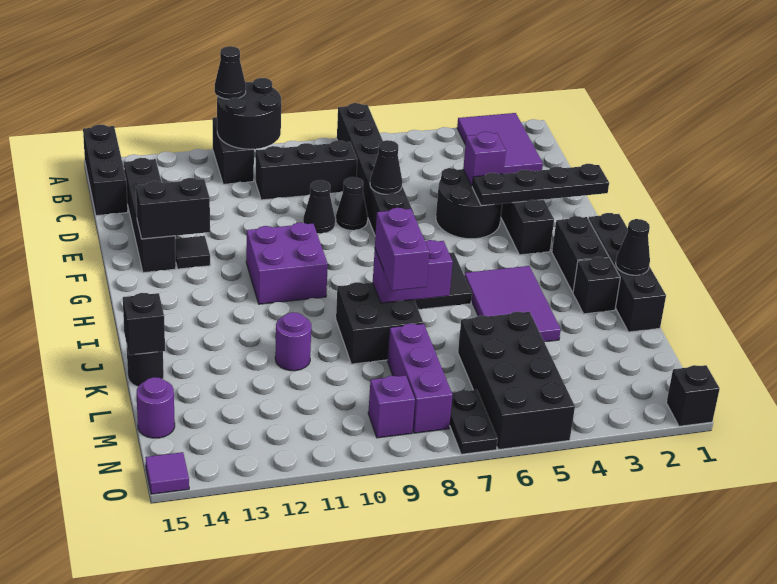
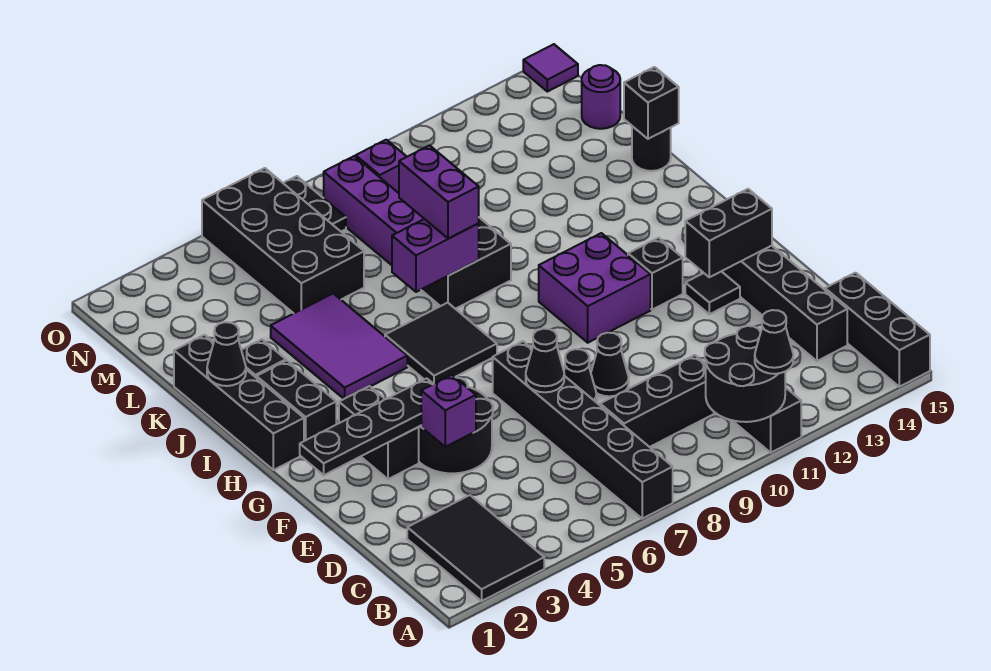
purple tile A2:C3 level 1 -> black tile A2:C3 level 1
purple round brick K11 level 1 -> none
black brick O1 level 1 -> black brick G12 level 1

